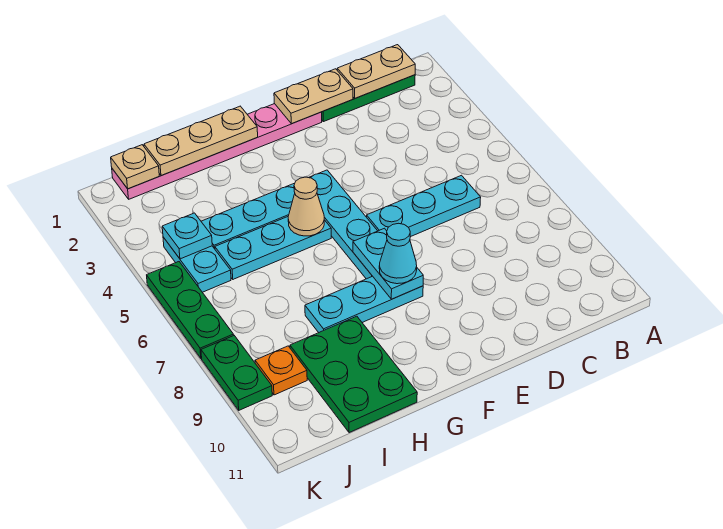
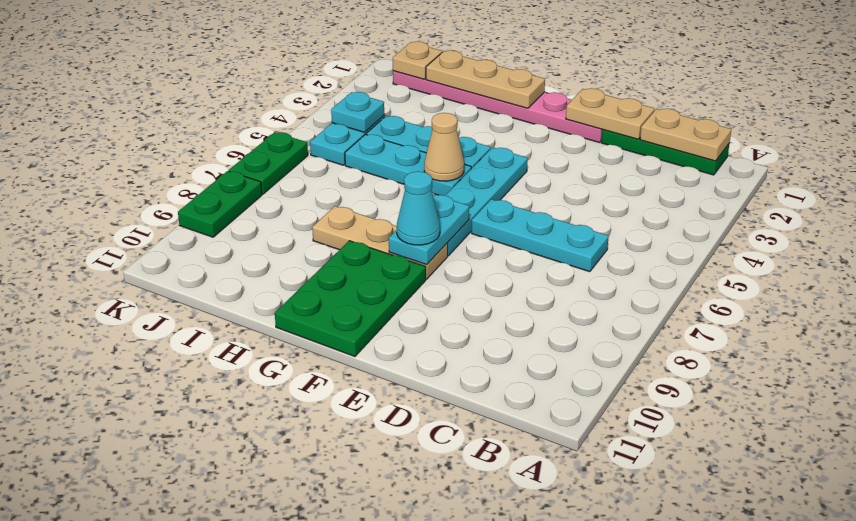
cyan plate F8:H8 level 1 -> tan plate F8:H8 level 1
green plate H9:I11 level 1 -> green plate F9:G11 level 1
orange plate J9 level 1 -> none
green plate K5:K7 level 1 -> green plate K6:K7 level 1

